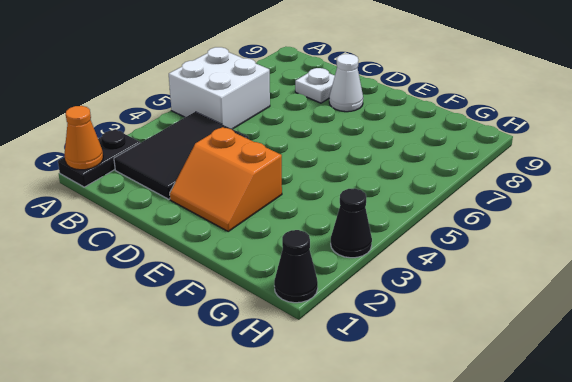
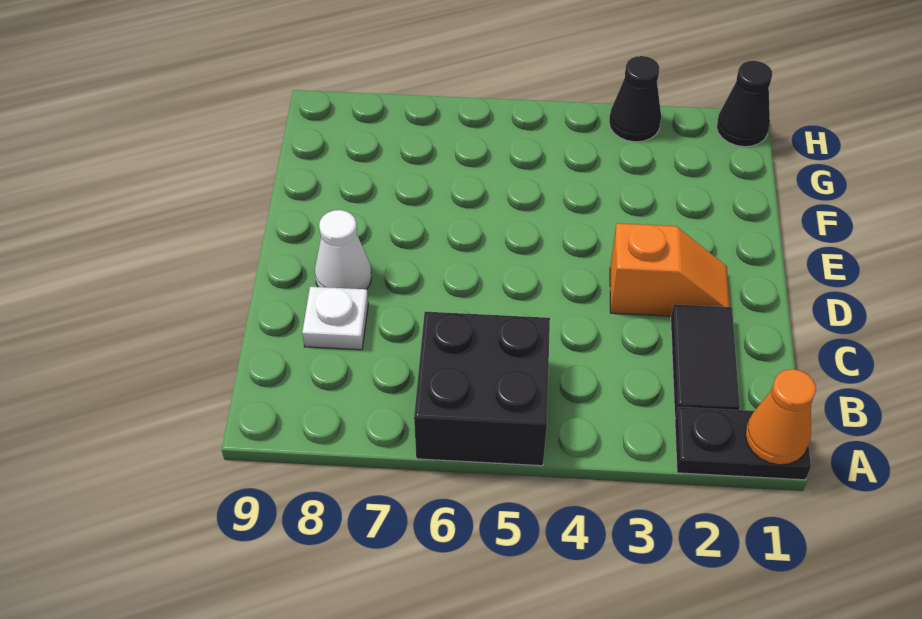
white brick A5:B6 level 1 -> black brick A5:B6 level 1
black tile B2:C4 level 1 -> black tile B2:C2 level 1
orange slope D2:E3 level 1 top 3 -> orange slope D2:D3 level 1 top 3

